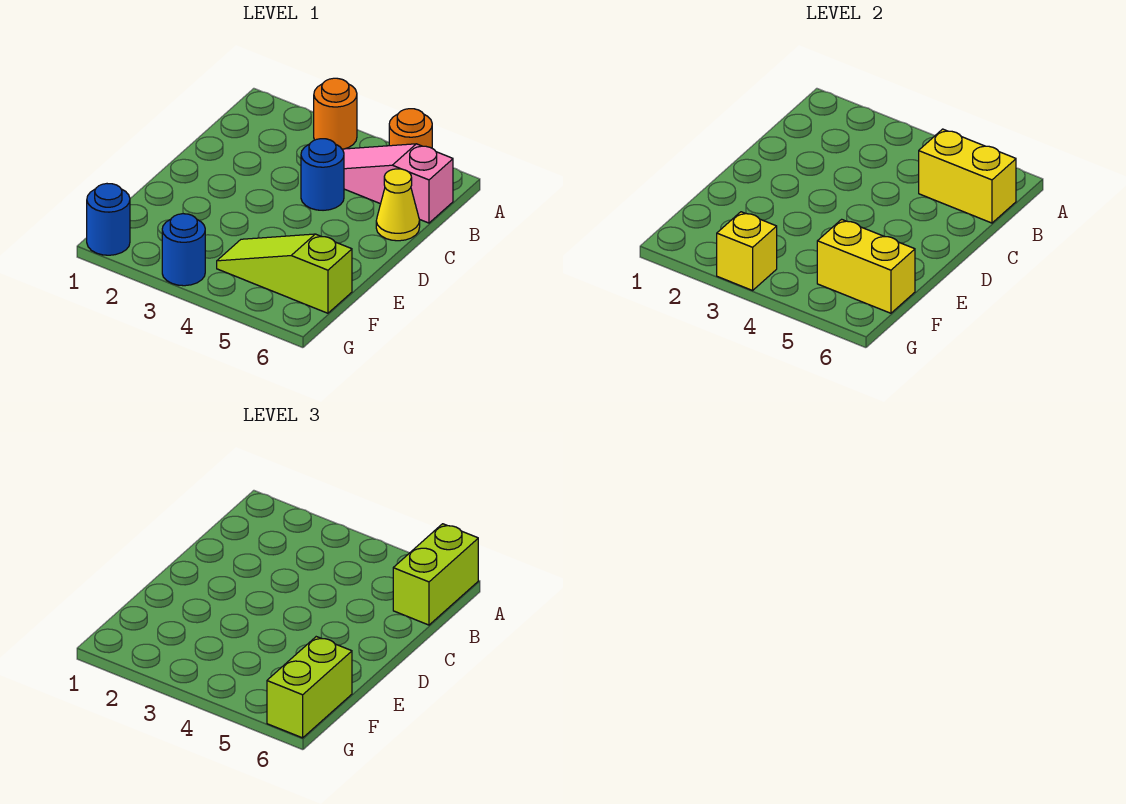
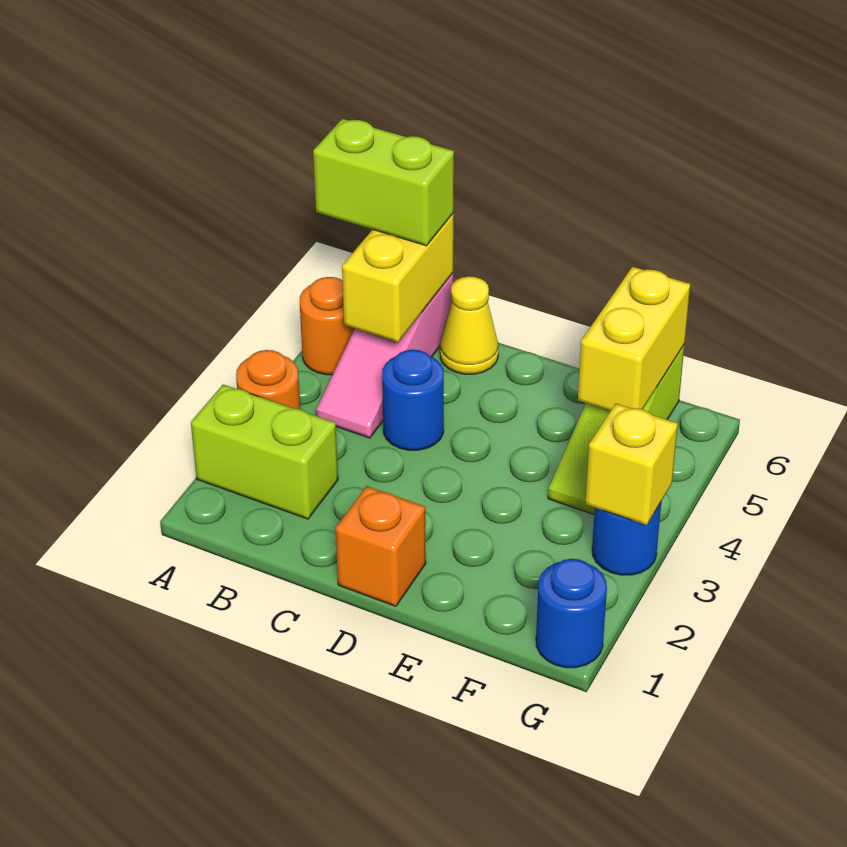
none -> orange brick D1 level 1
lime brick F6:G6 level 3 -> lime brick A2:B2 level 1

